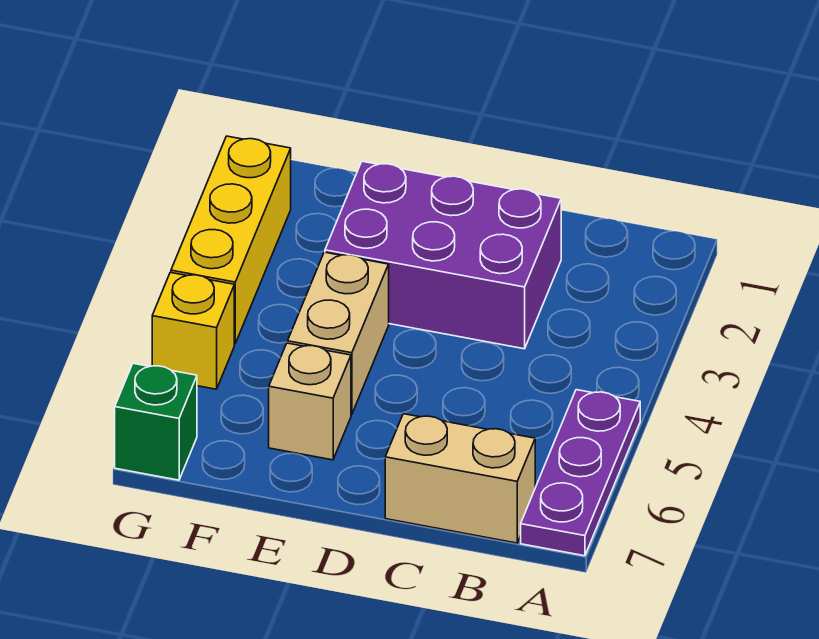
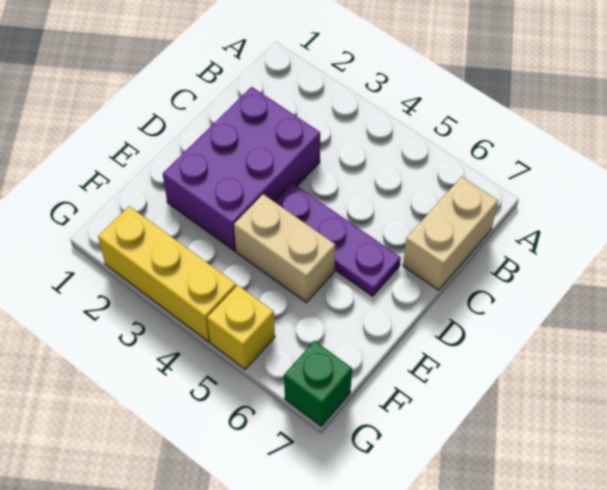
purple plate A5:A7 level 1 -> purple plate D4:D6 level 1
tan brick E6 level 1 -> none

